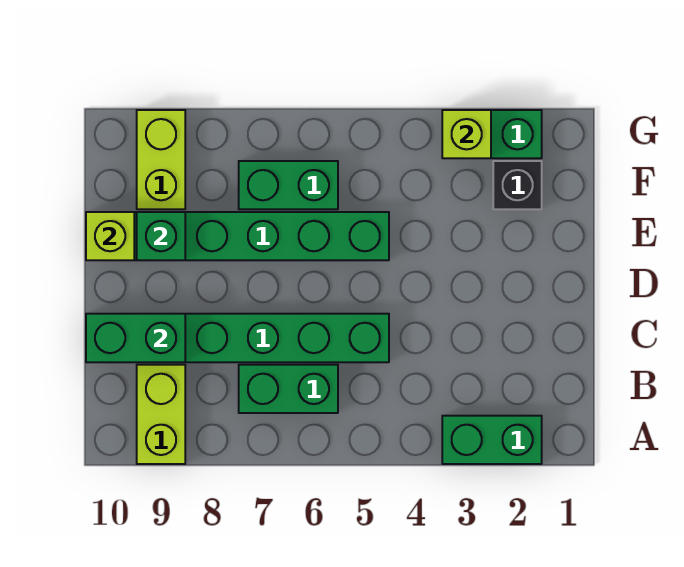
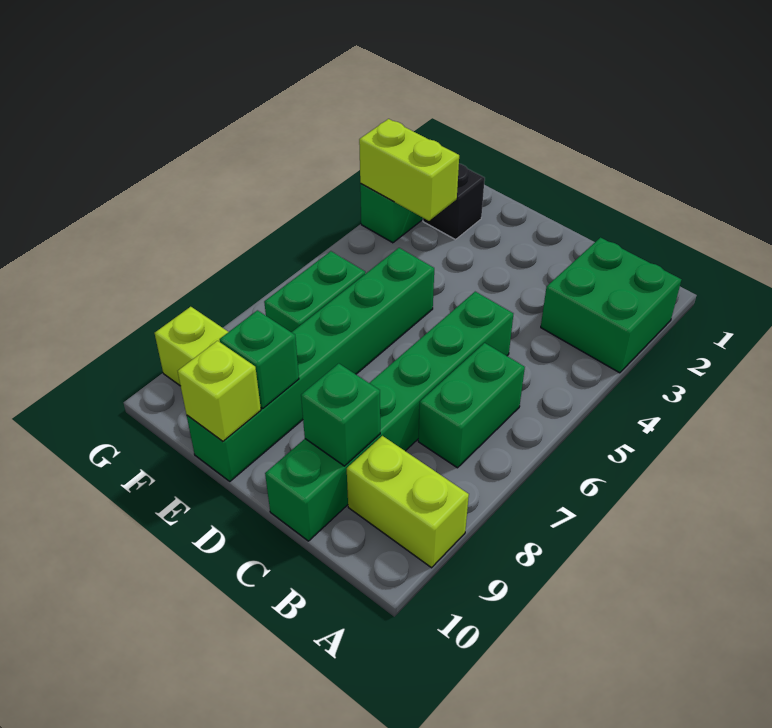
green brick A2:A3 level 1 -> green brick A2:B3 level 1
green brick C9:C10 level 2 -> green brick C9 level 2
lime brick G3 level 2 -> lime brick F3:G3 level 2

